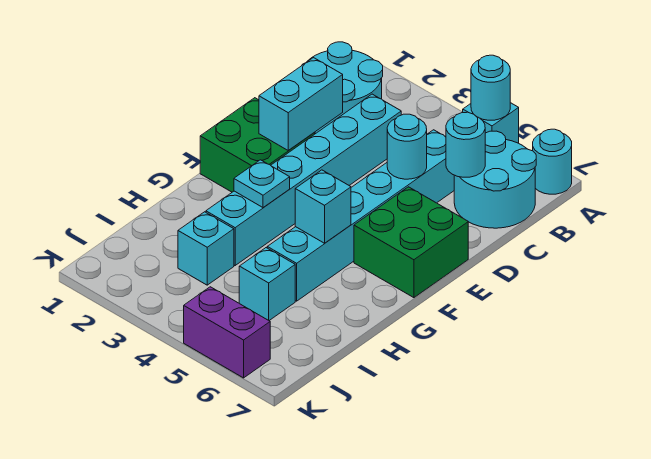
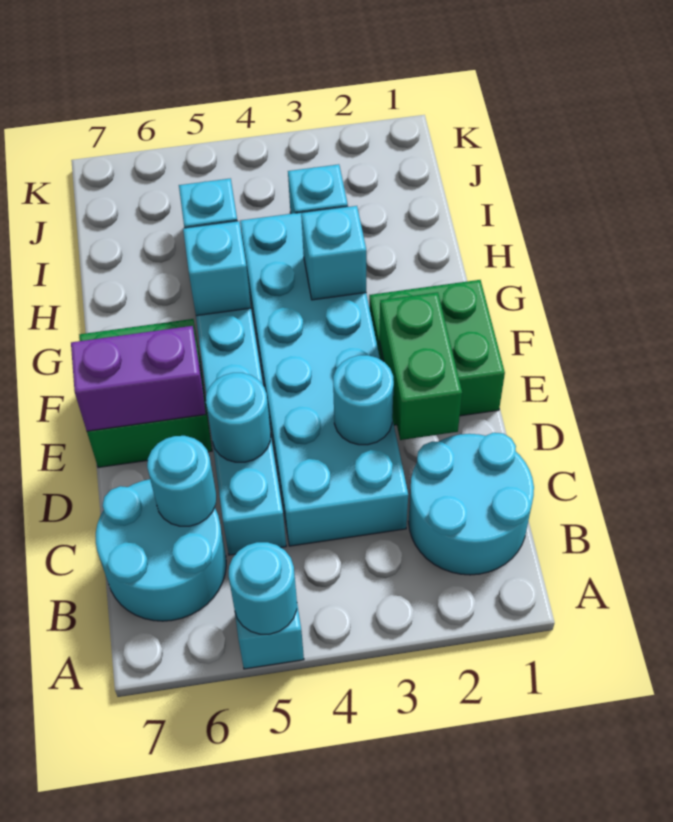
cyan round brick A7 level 1 -> cyan round brick D3 level 2
cyan brick C3:H3 level 1 -> cyan brick C3:H4 level 1
cyan brick D2:E2 level 2 -> green brick D2:E2 level 2
cyan plate G3 level 2 -> cyan brick G3 level 2
purple brick K5:K6 level 1 -> purple brick E6:E7 level 2

